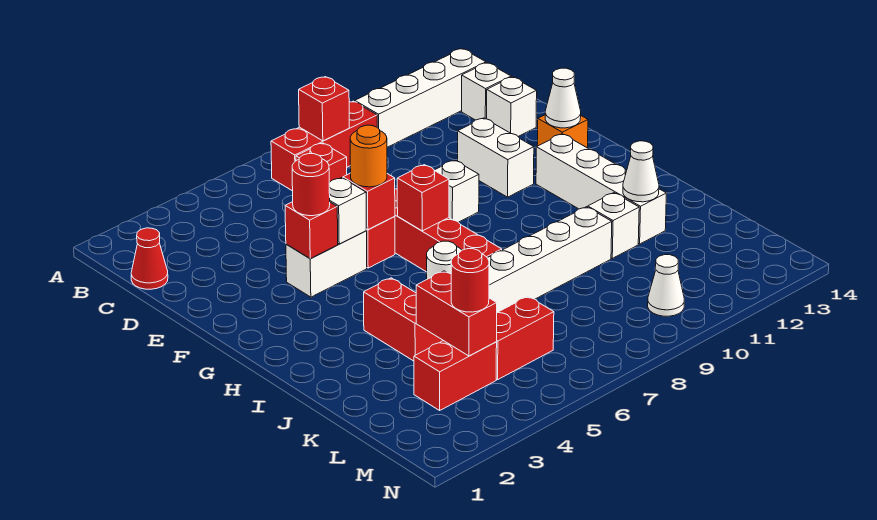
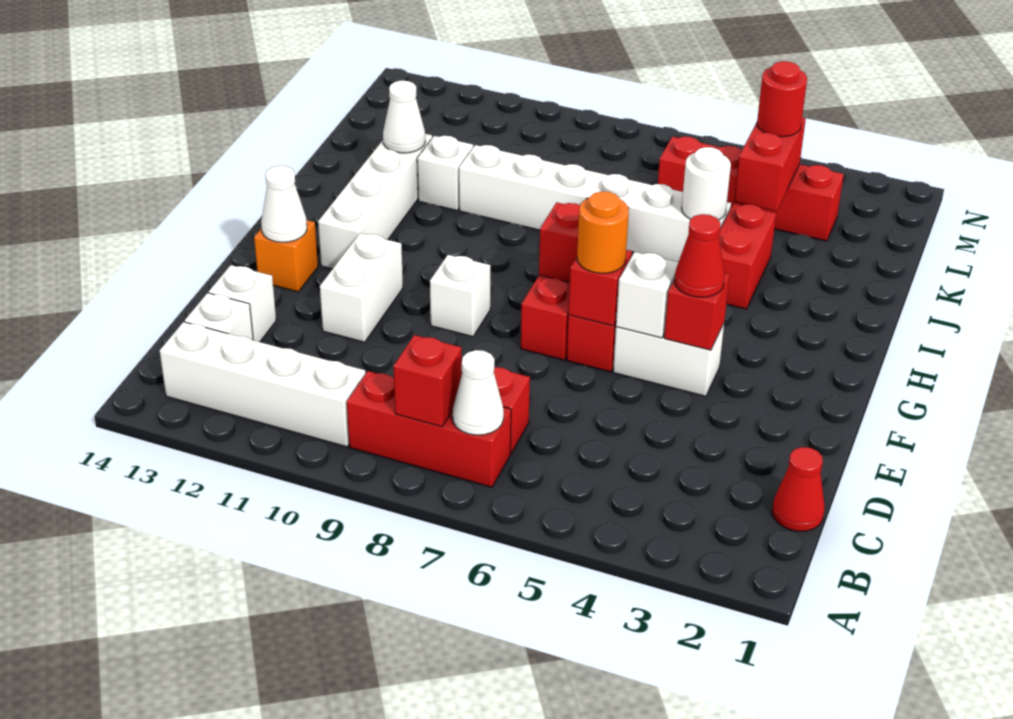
red round brick F4 level 3 -> red cone F4 level 3
white cone M10 level 1 -> white cone B7 level 2

